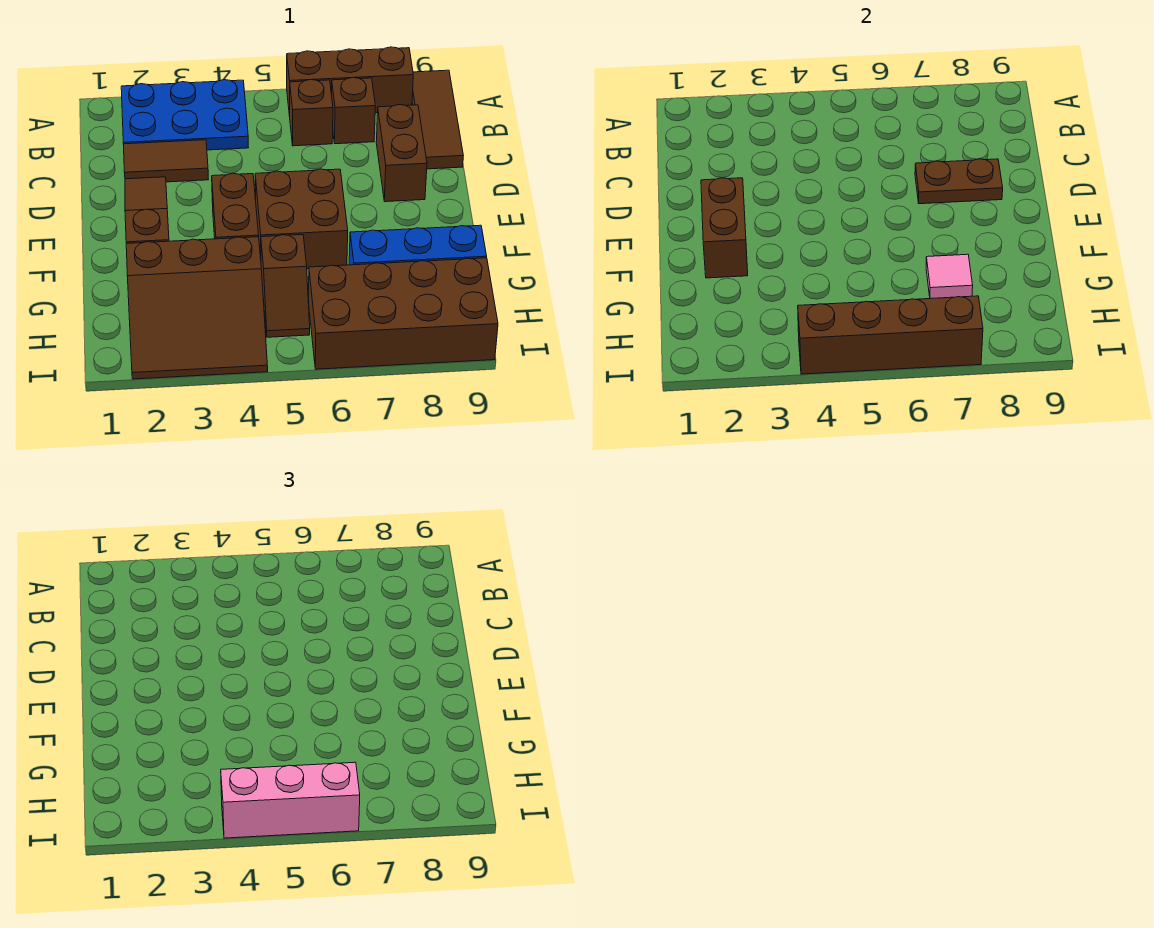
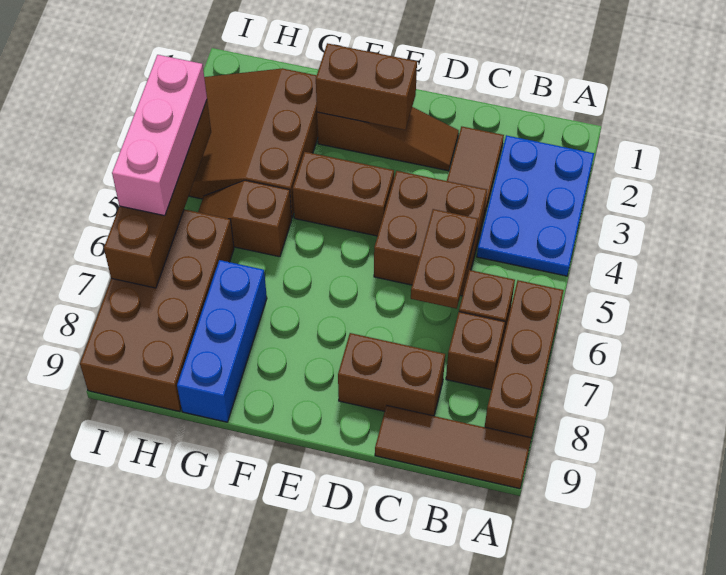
brown plate D7:D8 level 2 -> brown plate C5:C6 level 2
brown brick E5:F6 level 1 -> brown brick C4:D5 level 1
pink tile G7 level 2 -> none

